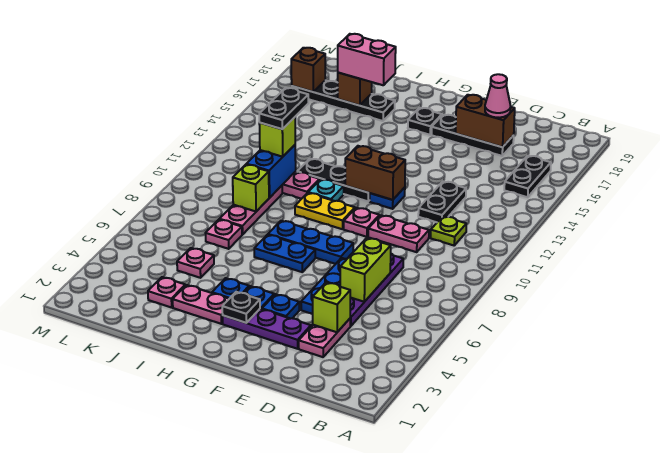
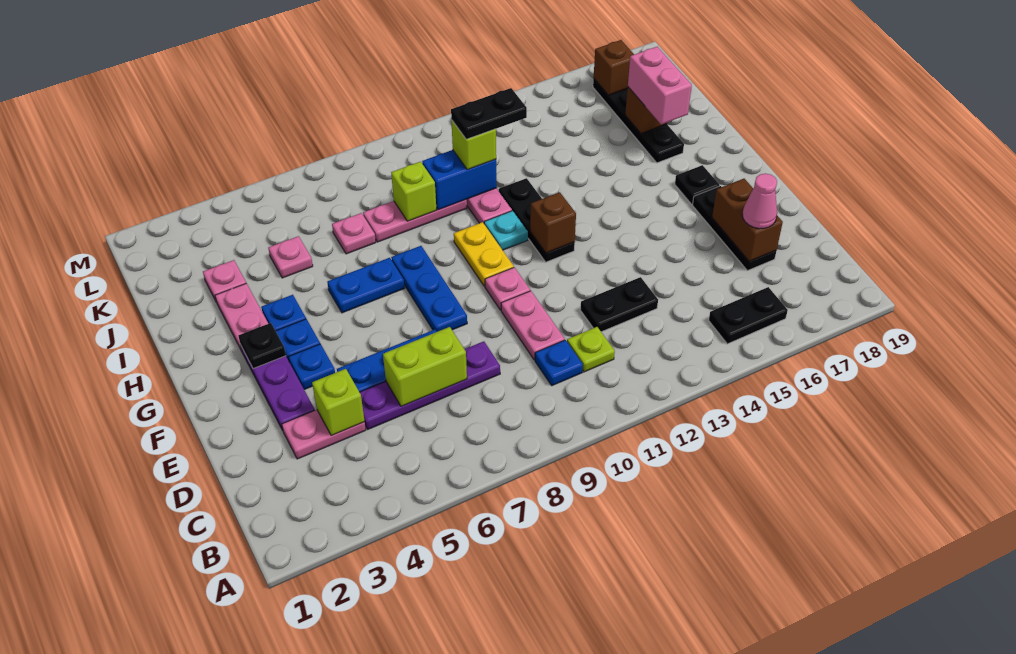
blue plate F12 level 1 -> blue plate C10 level 1
brown brick F12:G12 level 2 -> brown brick G12 level 2
blue plate G7:H7 level 1 -> blue plate H6:H7 level 1

